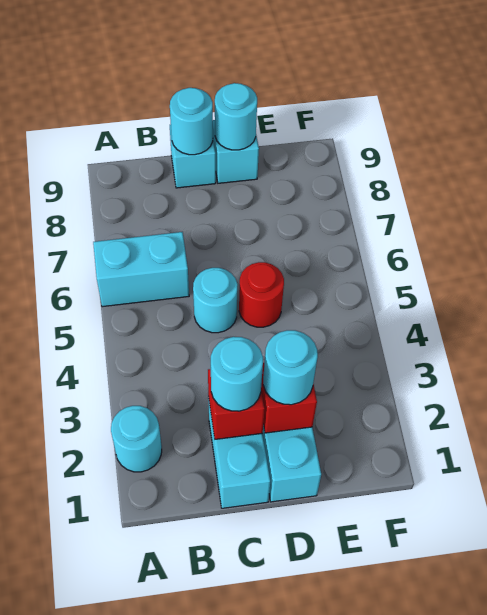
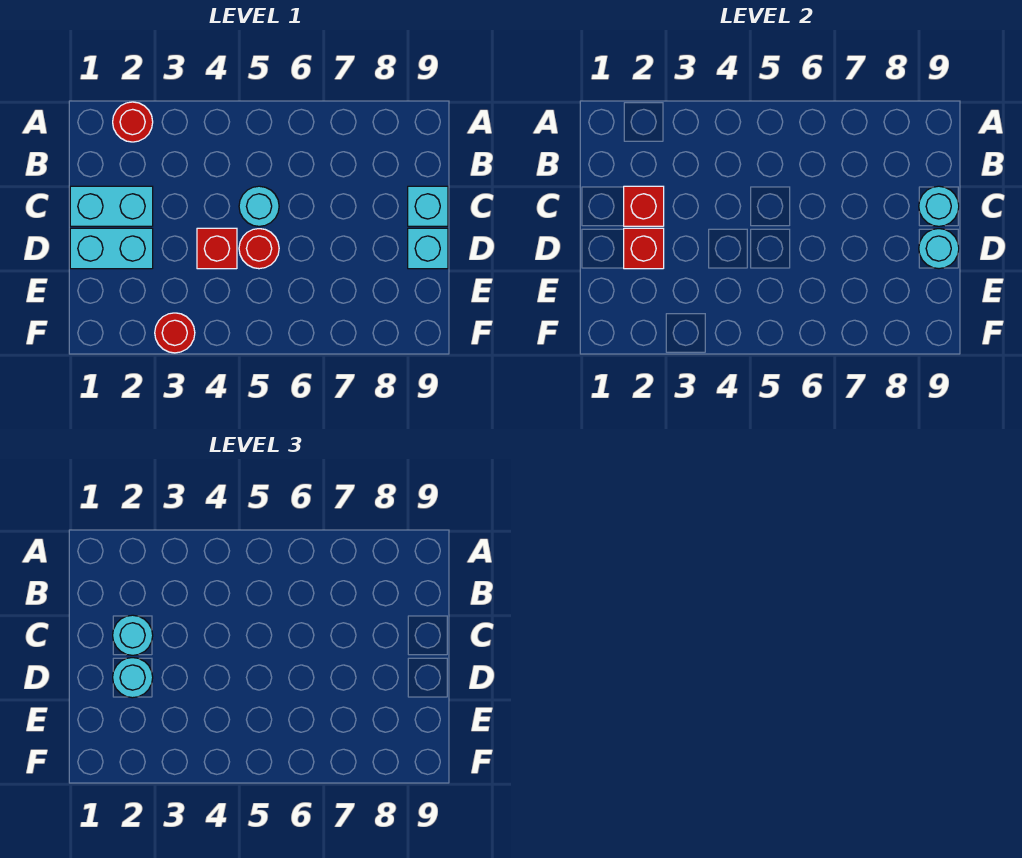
cyan round brick A2 level 1 -> red round brick A2 level 1
cyan brick A6:B6 level 1 -> none
none -> red brick D4 level 1
none -> red round brick F3 level 1

